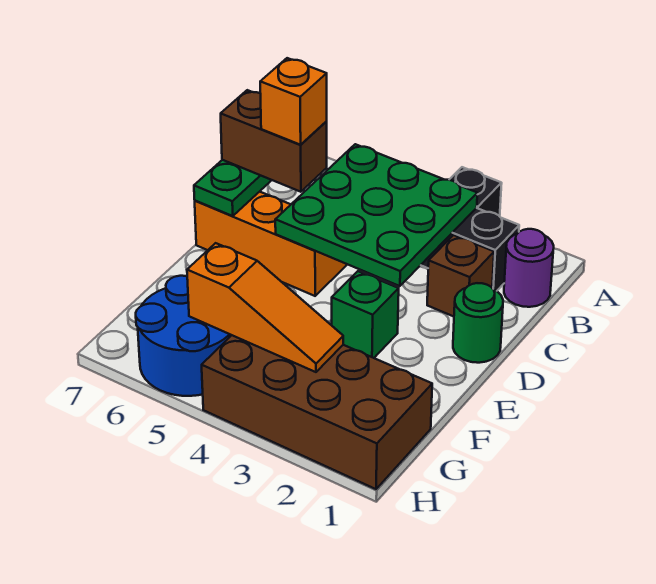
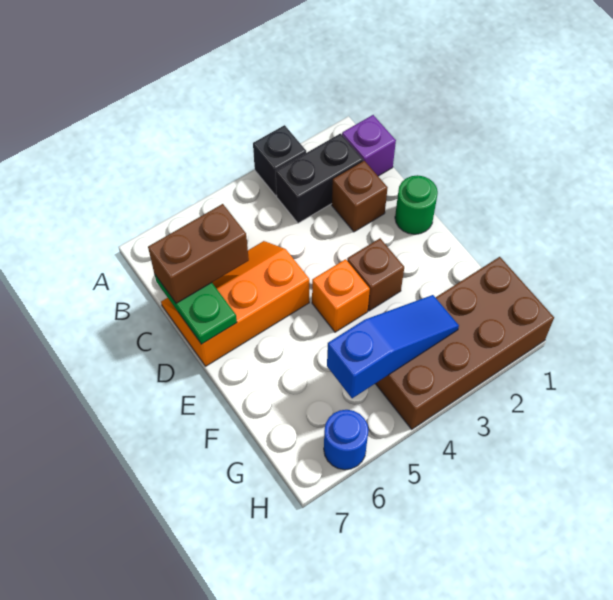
purple round brick B1 level 1 -> purple brick B1 level 1
green plate B3:D5 level 2 -> none
orange brick C6 level 4 -> orange brick E4 level 1
green brick E3 level 1 -> brown brick E3 level 1
orange slope G3:G5 level 2 top 5 -> blue slope G3:G5 level 2 top 5
blue round brick G5:H6 level 1 -> blue round brick H6 level 1

